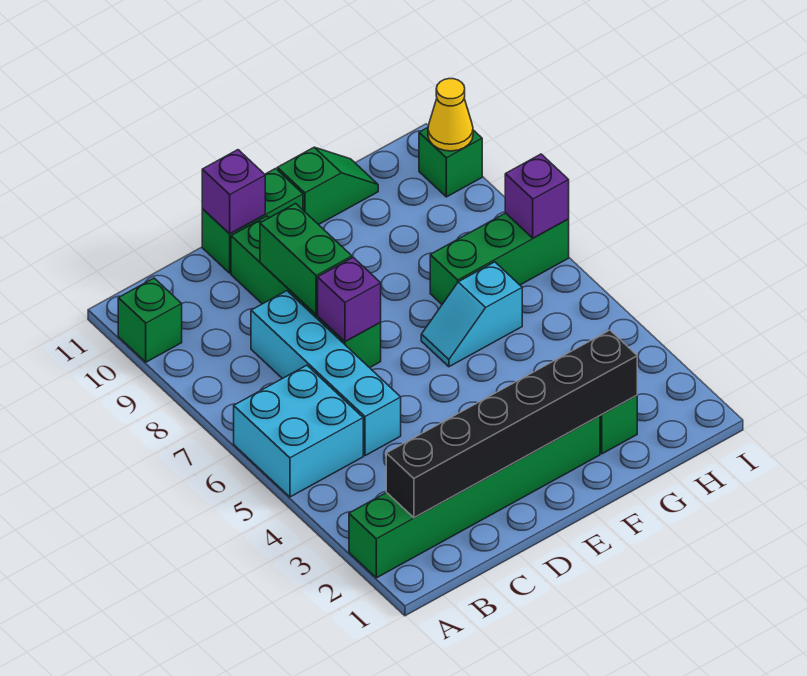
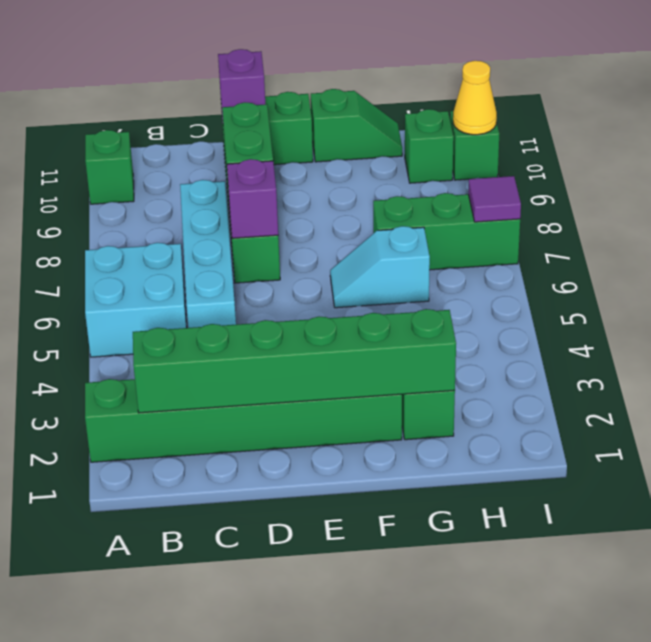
black brick B2:G2 level 2 -> green brick B2:G2 level 2
none -> green brick H10 level 1
purple brick I7 level 2 -> purple tile I7 level 2

